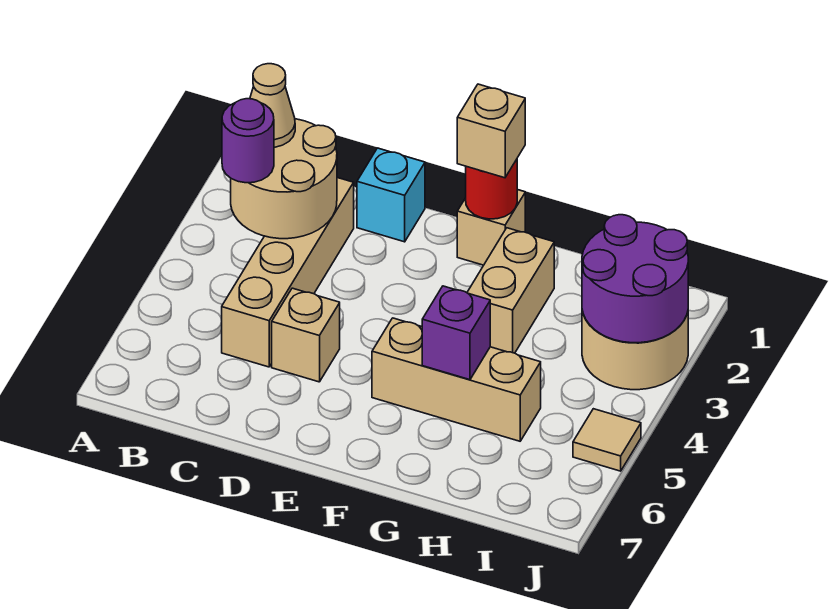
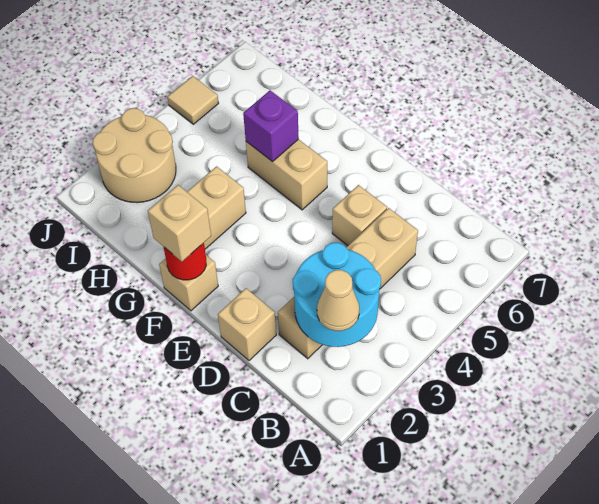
tan round brick B2:C3 level 2 -> cyan round brick B2:C3 level 2
purple round brick B3 level 3 -> none
cyan brick D1 level 1 -> tan brick D1 level 1
tan brick F5:H5 level 1 -> tan brick F5:G5 level 1
purple round brick I2:J3 level 2 -> none

